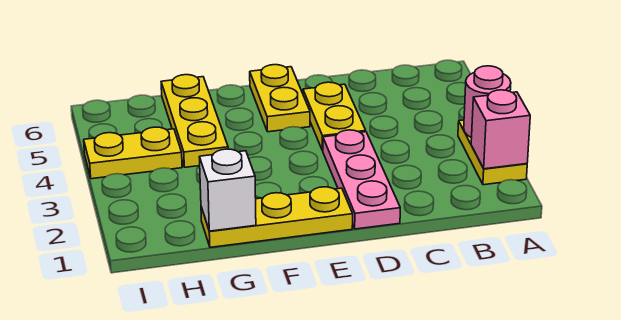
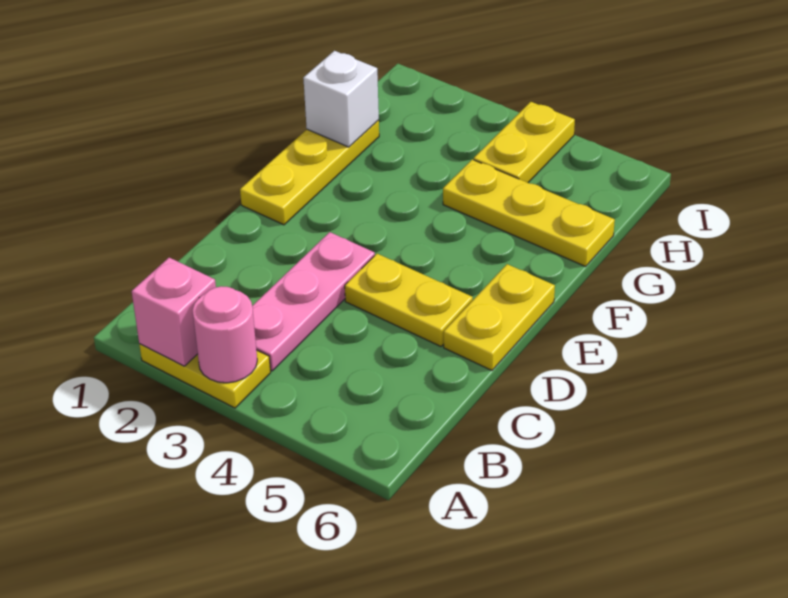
pink plate D1:D3 level 1 -> pink plate B3:D3 level 1
yellow plate E5:E6 level 1 -> yellow plate D6:E6 level 1

